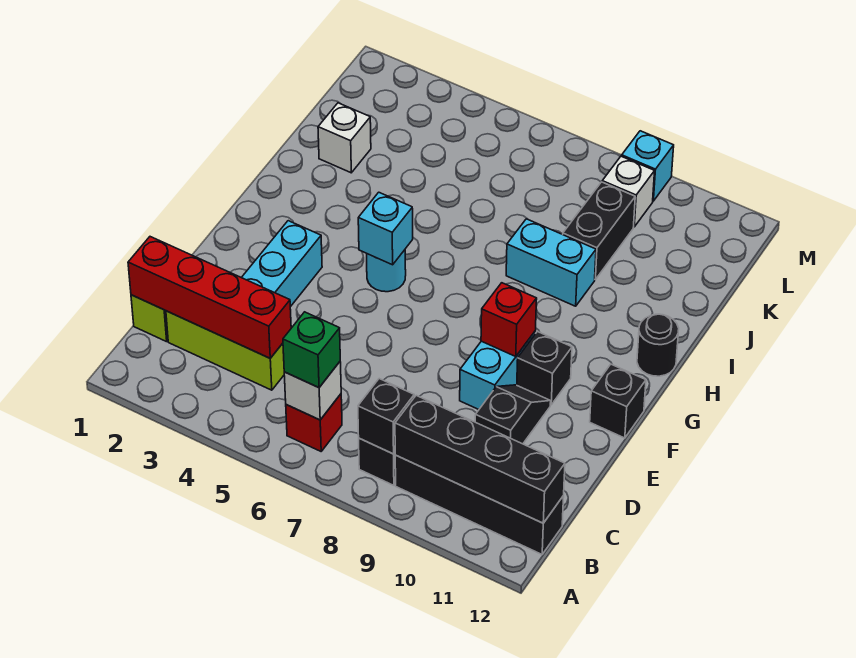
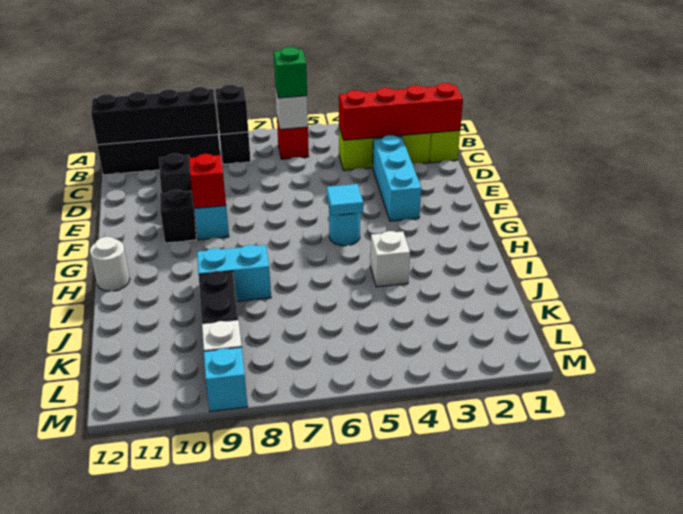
black brick F12 level 1 -> none
cyan brick G5 level 2 -> cyan tile G5 level 2
black round brick H12 level 1 -> white round brick H12 level 1
white brick J2 level 1 -> white brick I4 level 1

